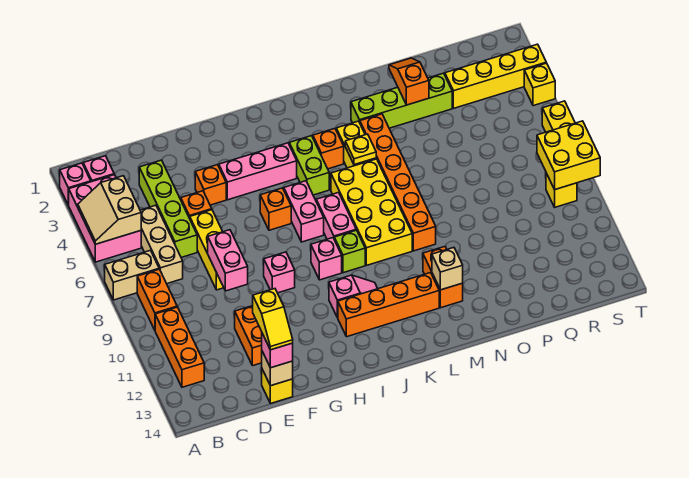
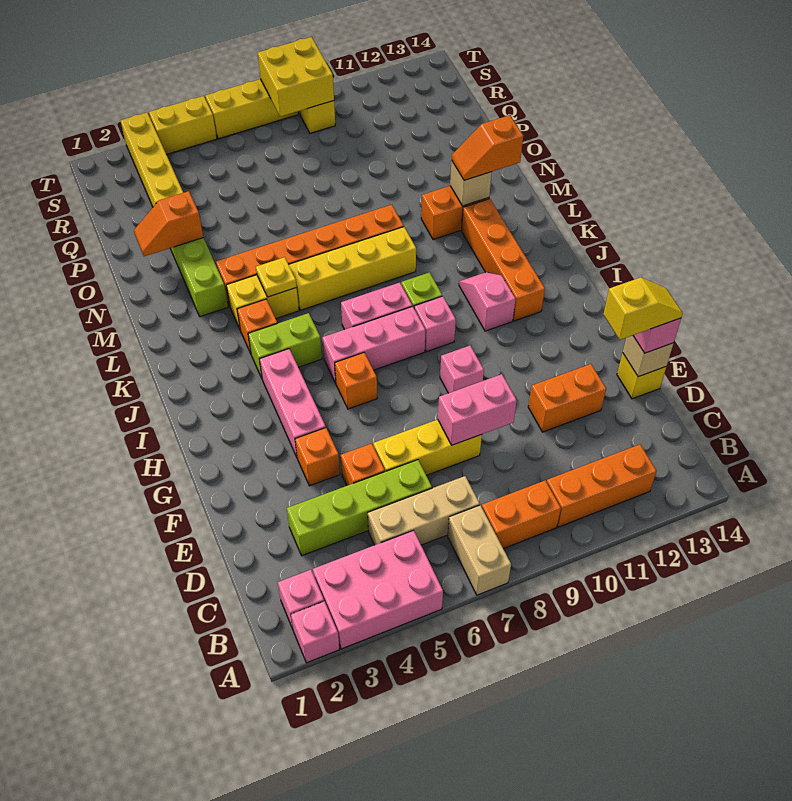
tan slope A4:B5 level 2 top B -> none
pink brick I6:I7 level 1 -> pink brick I6:I8 level 1
yellow brick K6:L9 level 1 -> yellow brick L6:L9 level 1
none -> orange slope M12:M13 level 3 top 13
yellow brick T4 level 1 -> yellow brick T4:T5 level 1

